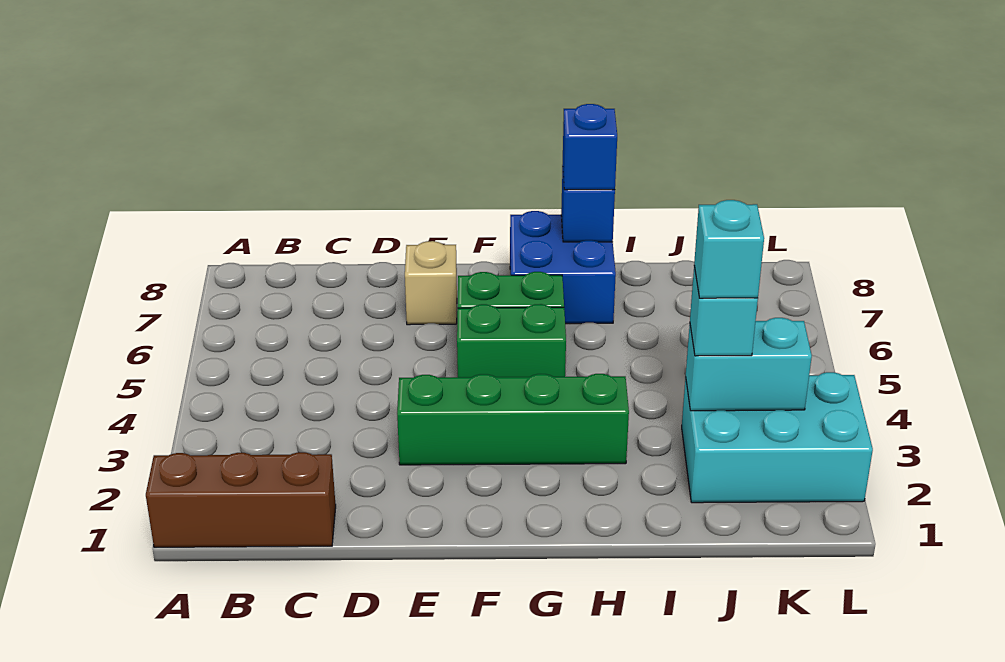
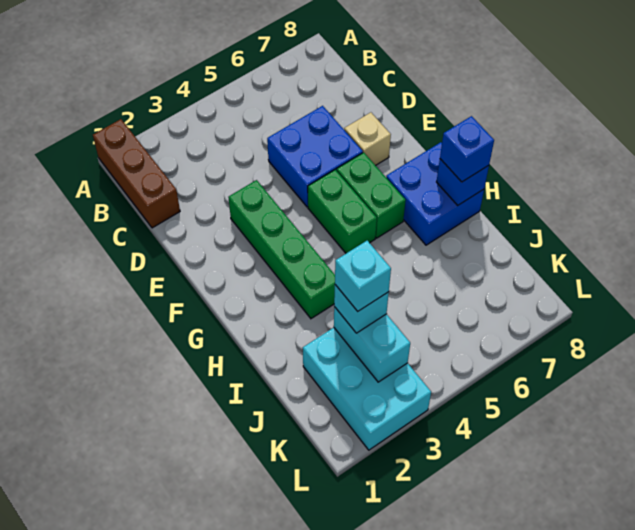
none -> blue brick D5:E6 level 1

